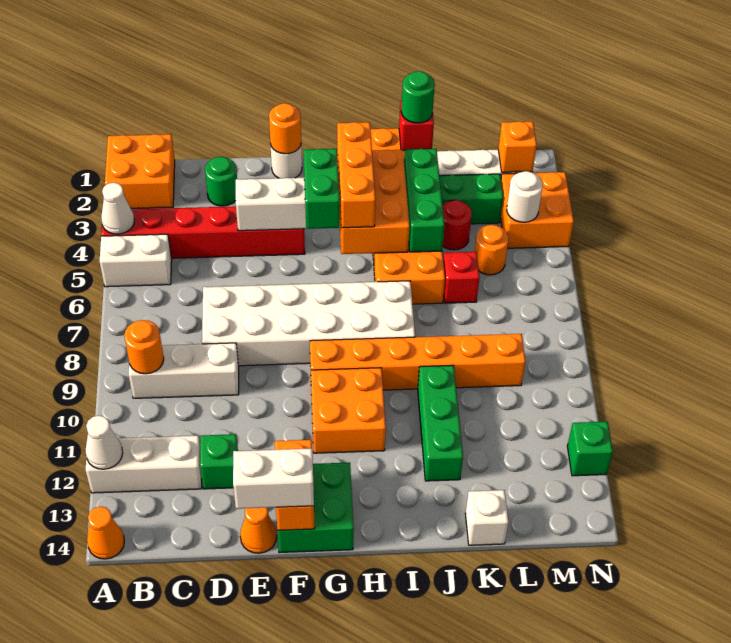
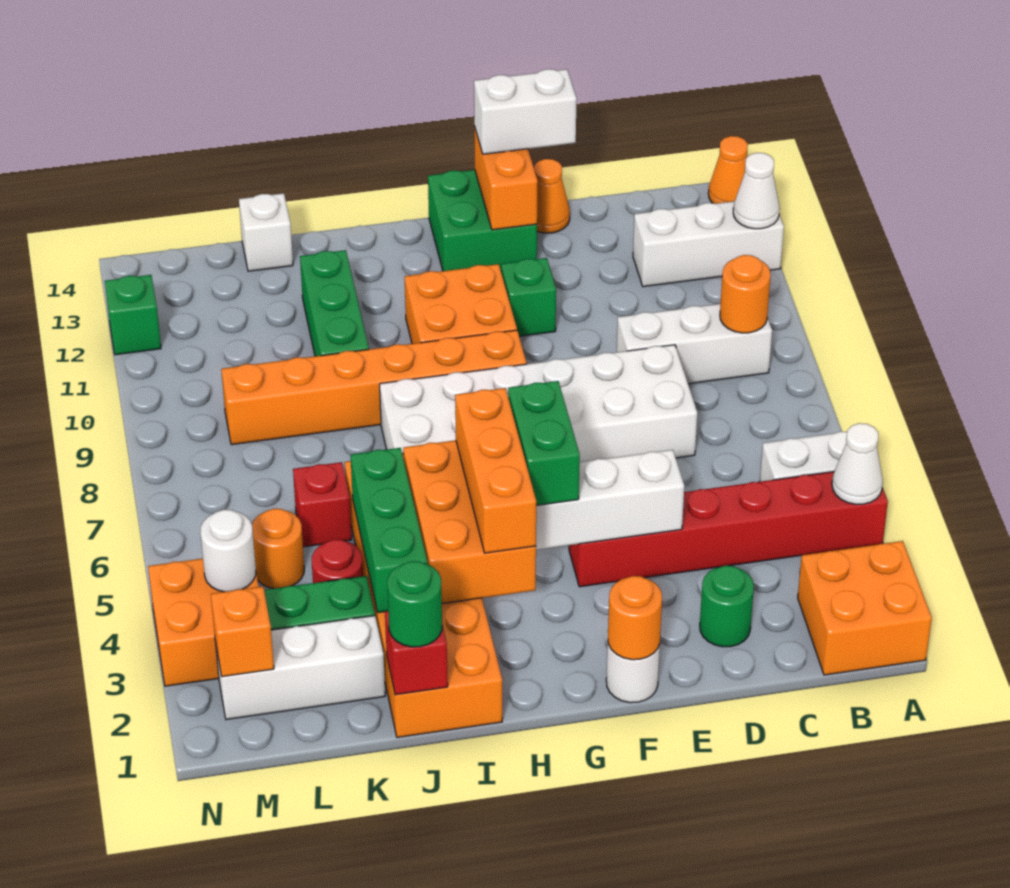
green brick D12 level 1 -> green brick F11 level 1

